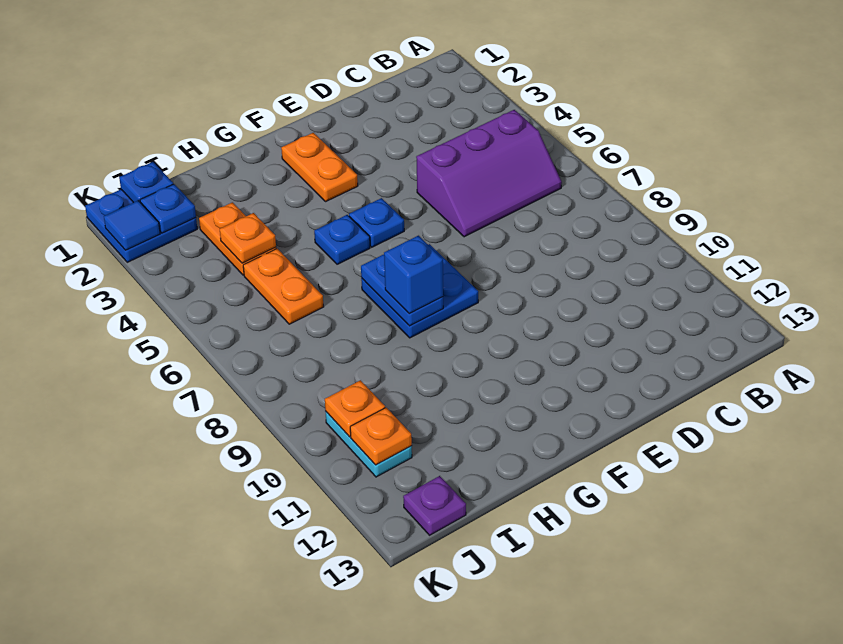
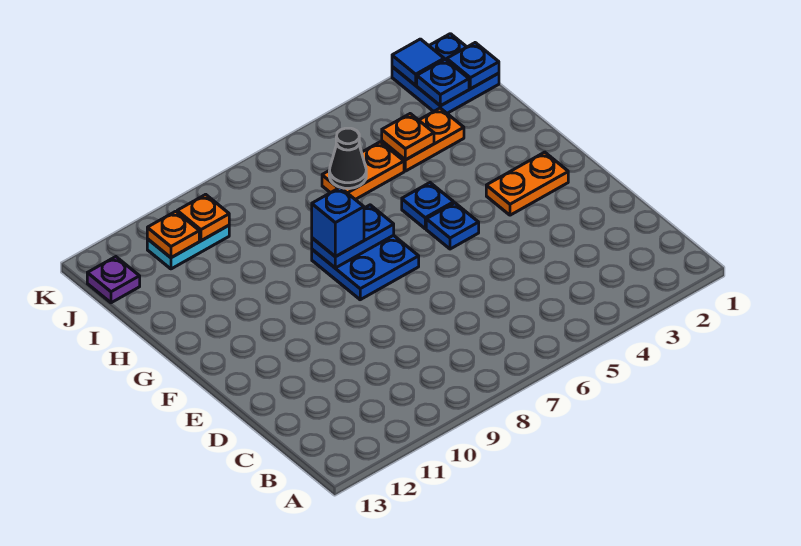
purple slope B5:D6 level 1 top 5 -> none
none -> black cone I6 level 2

